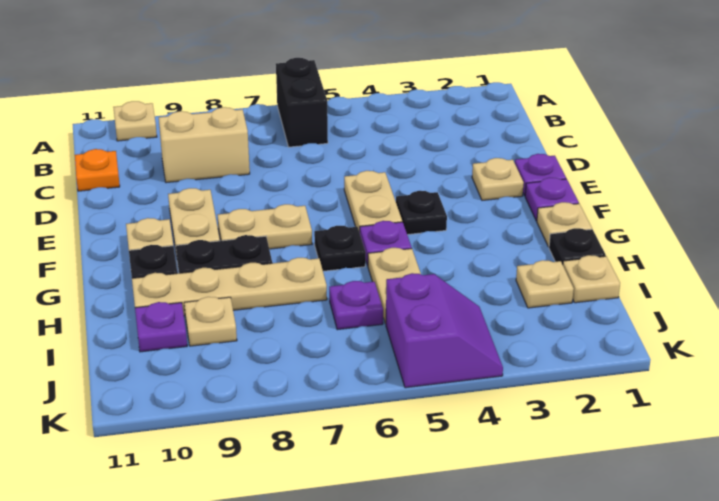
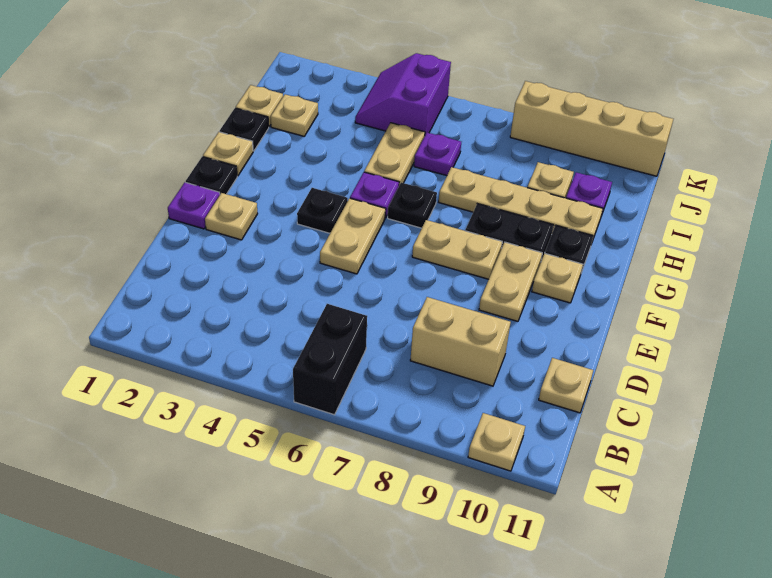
orange plate C11 level 1 -> tan plate C11 level 1
purple plate F1 level 1 -> black plate F1 level 1
none -> tan brick K8:K11 level 1

